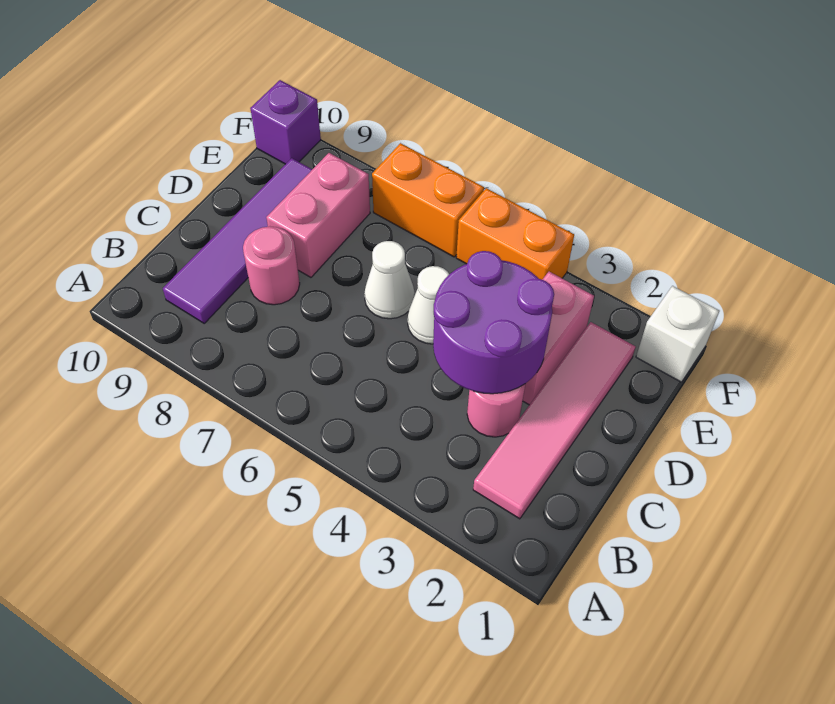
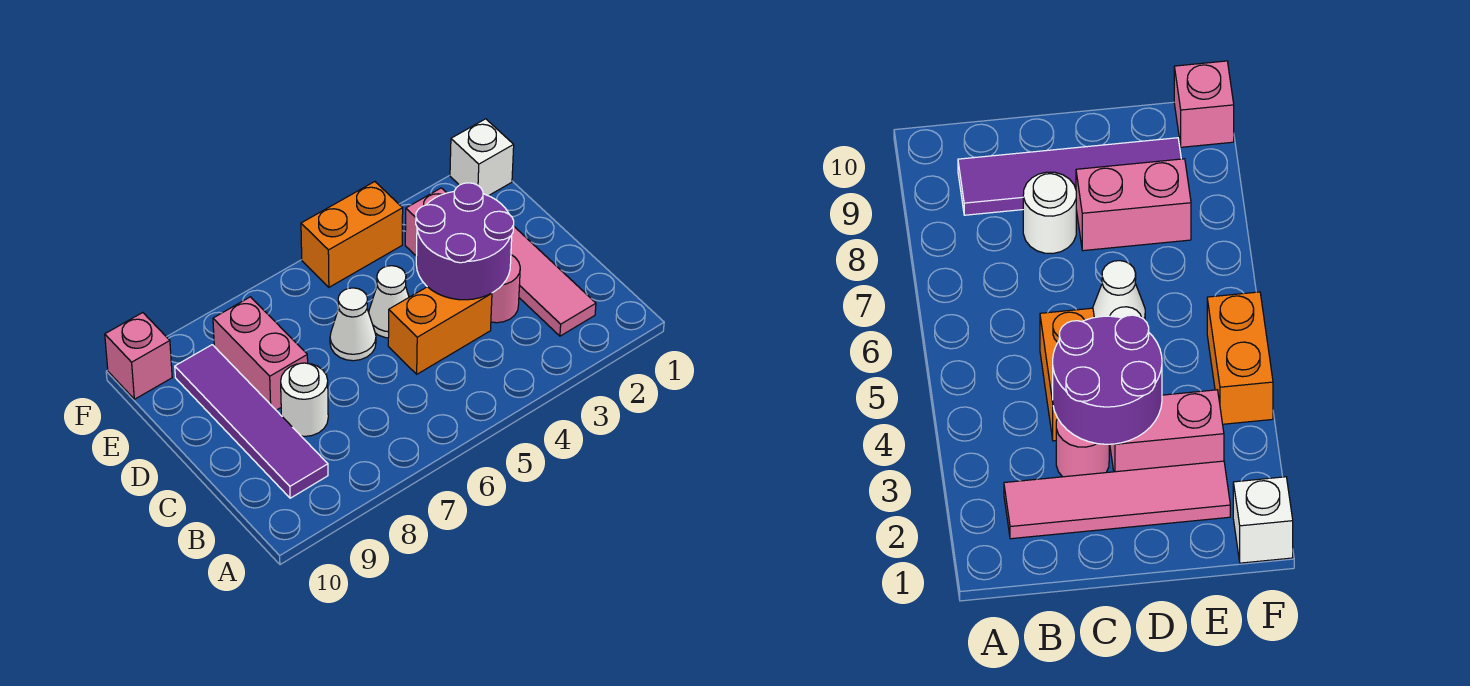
pink round brick C8 level 1 -> white round brick C8 level 1
orange brick F6:F7 level 1 -> orange brick C4:C5 level 1
purple brick F10 level 1 -> pink brick F10 level 1

